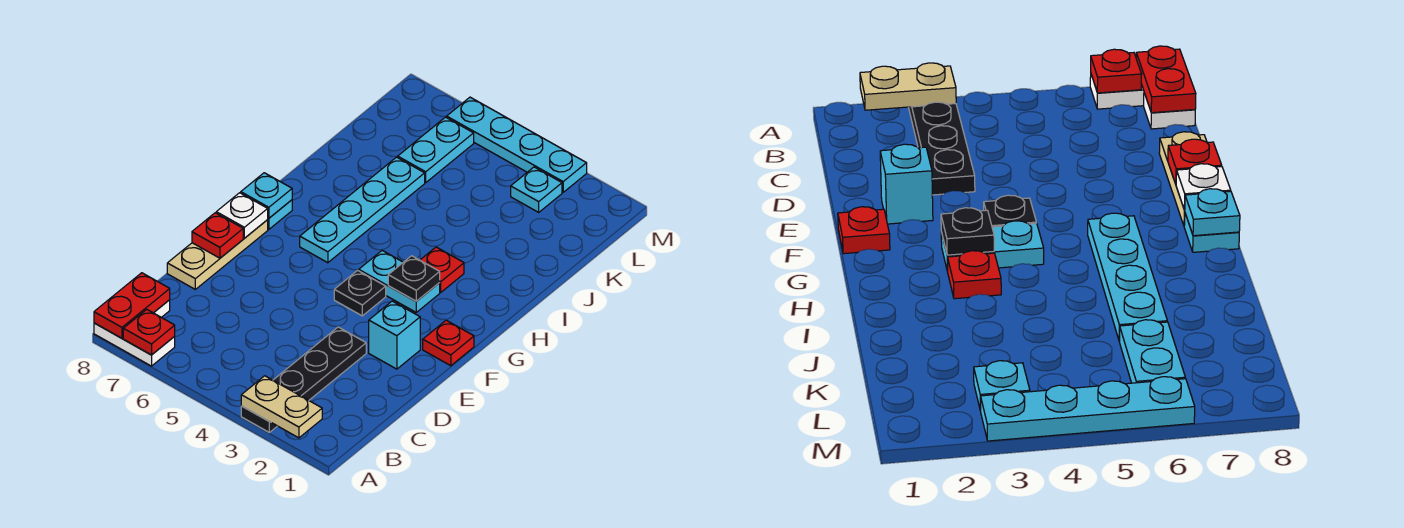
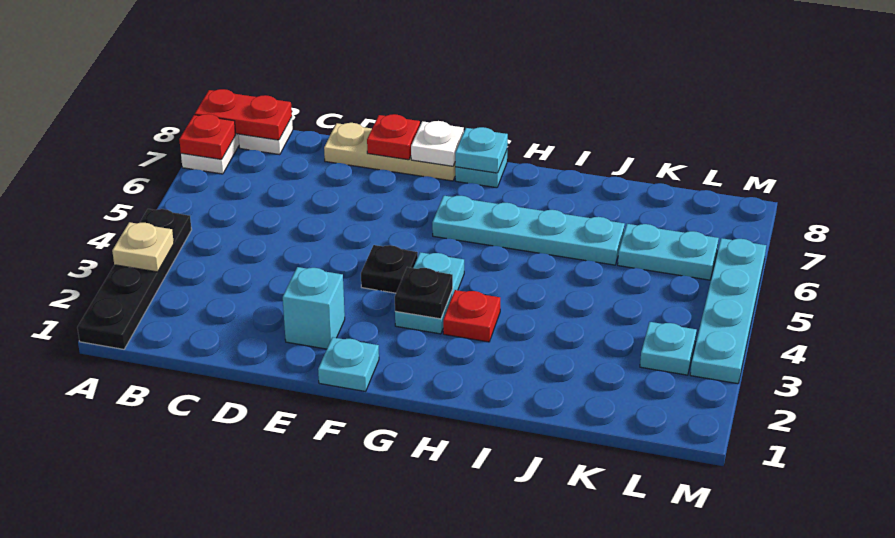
tan plate A2:A3 level 2 -> tan plate A3 level 2
black plate A3:D3 level 1 -> black plate A1:A4 level 1
red plate F1 level 1 -> cyan plate F1 level 1

